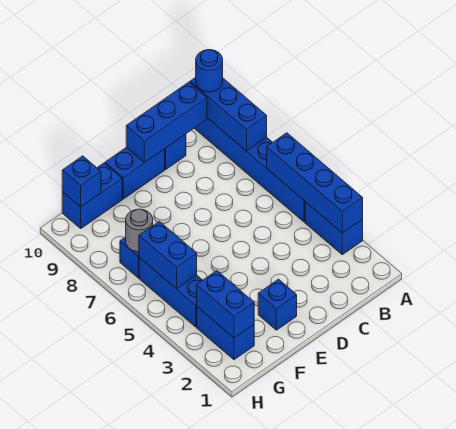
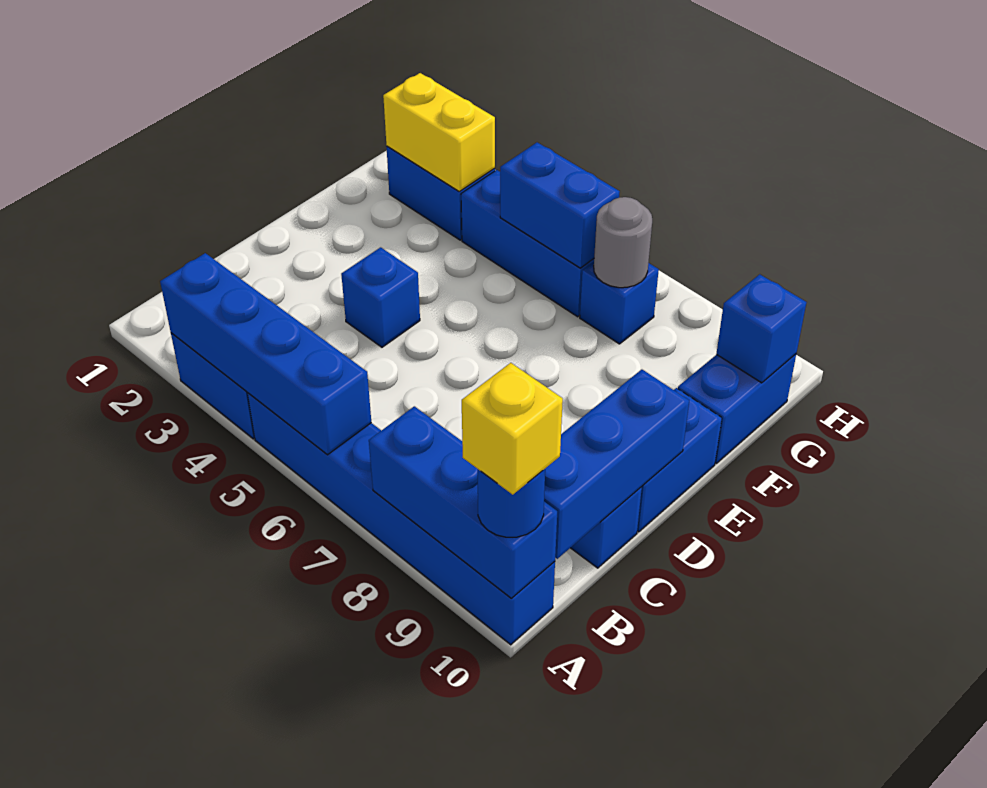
none -> yellow brick A10 level 4
blue brick E2 level 1 -> blue brick D4 level 1
blue brick G2:G3 level 2 -> yellow brick G2:G3 level 2

